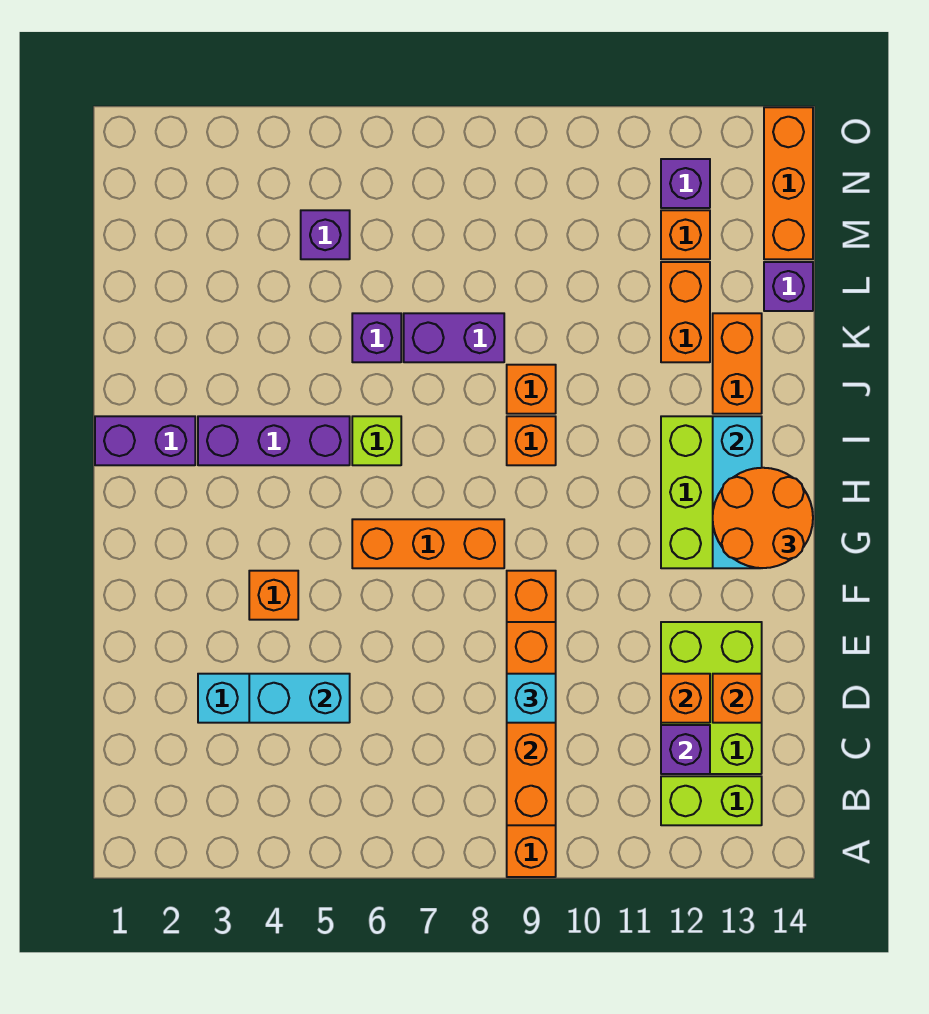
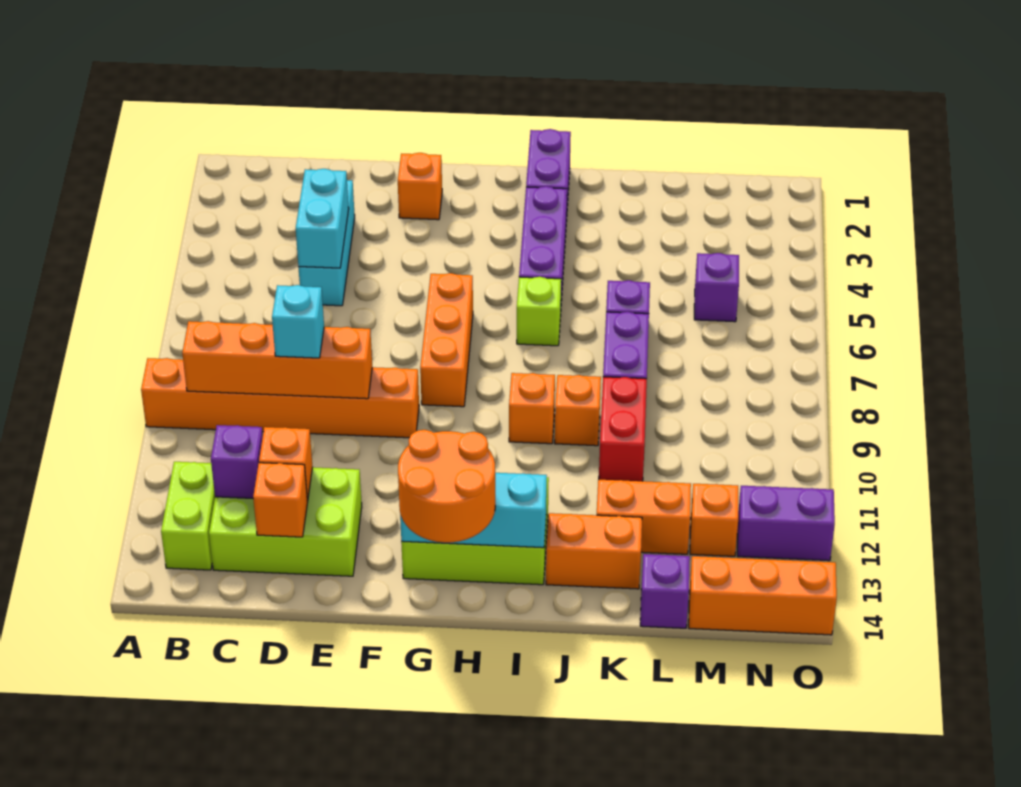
orange brick F4 level 1 -> orange brick F2 level 1
none -> red brick K9:K10 level 1
purple brick N12 level 1 -> purple brick N12:O12 level 1

